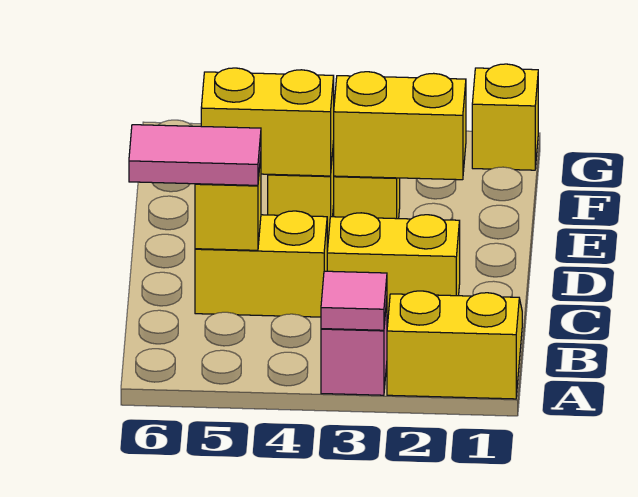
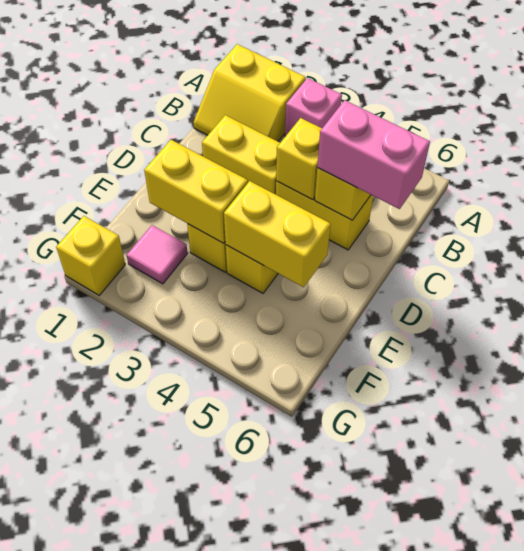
pink tile A3 level 2 -> pink tile F2 level 1
none -> yellow brick C4 level 2
pink tile C5:C6 level 3 -> pink brick C5:C6 level 3

